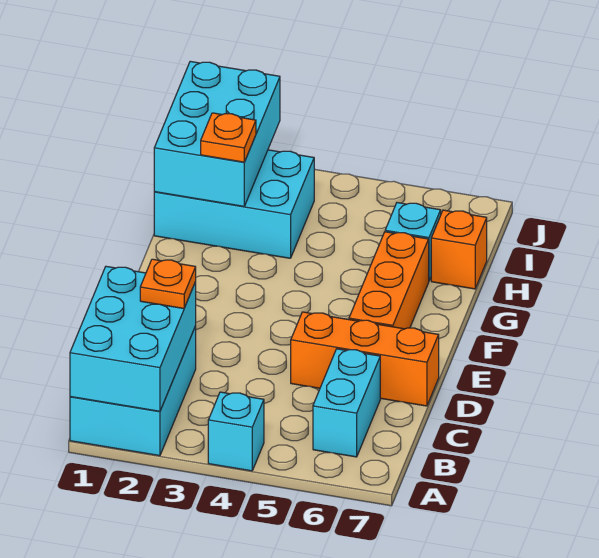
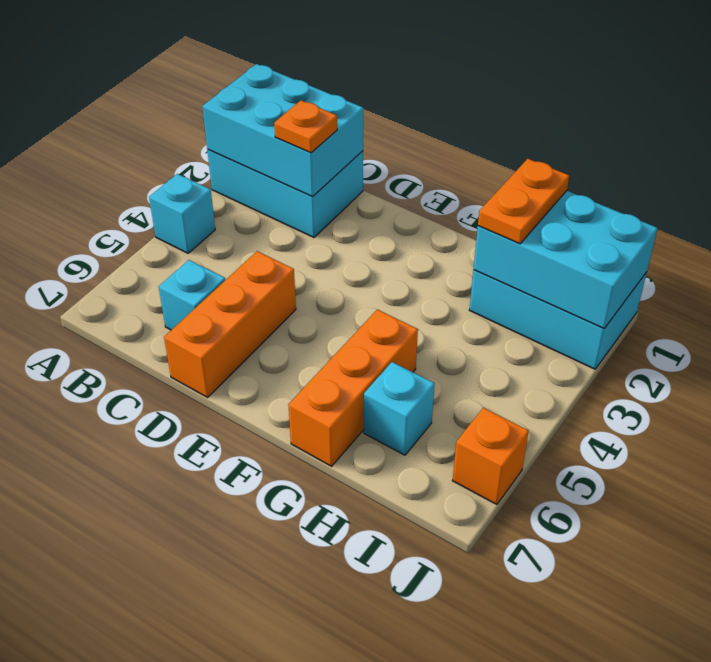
cyan brick B6:C6 level 1 -> cyan brick C6 level 1
orange brick E6:G6 level 1 -> orange brick G5:G7 level 1
cyan brick H1:I3 level 1 -> cyan brick H1:J2 level 1
orange plate H2 level 3 -> orange plate H1:H2 level 3
orange brick H7 level 1 -> orange brick J6 level 1

